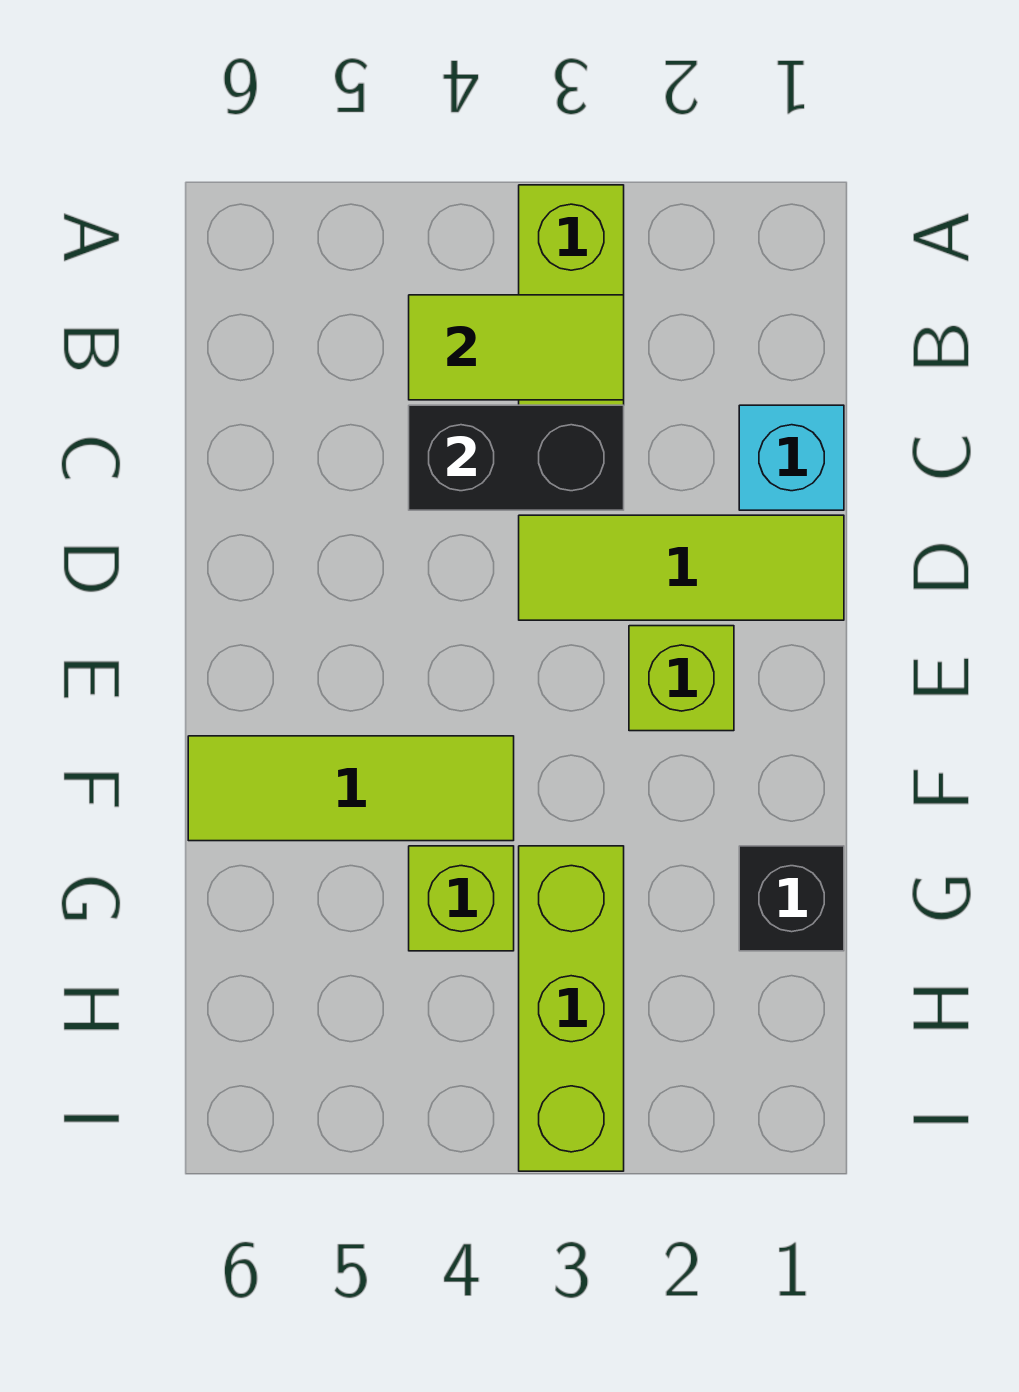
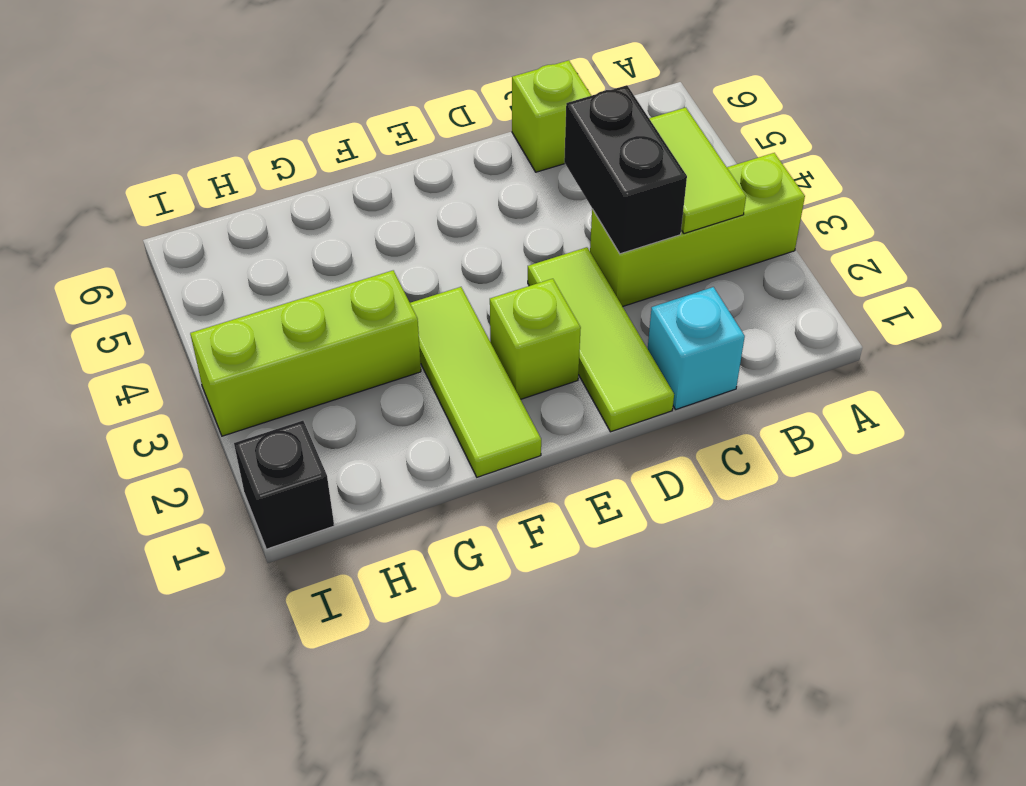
lime tile F4:F6 level 1 -> lime tile F1:F3 level 1
black brick G1 level 1 -> black brick I1 level 1
lime brick G4 level 1 -> lime brick C6 level 1

